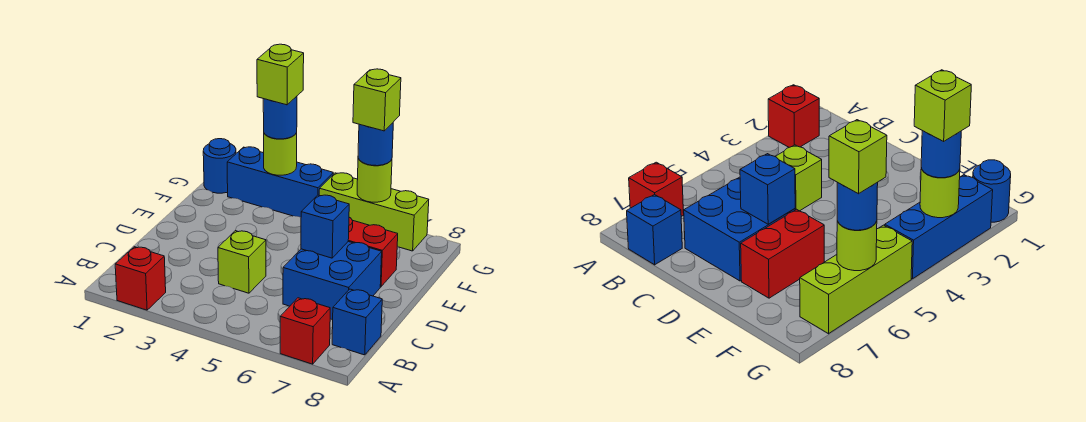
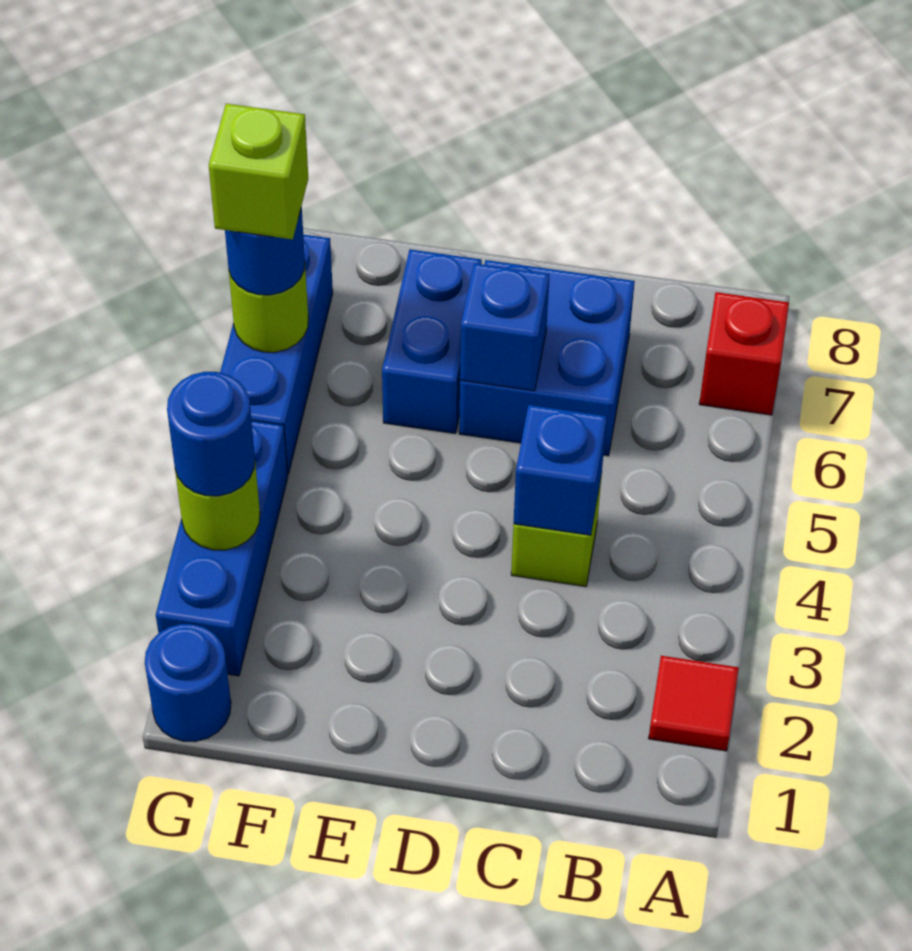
red brick A2 level 1 -> red tile A2 level 1
blue brick B8 level 1 -> blue brick C4 level 2
red brick E6:E7 level 1 -> blue brick E6:E7 level 1
lime brick G3 level 4 -> none
lime brick G5:G7 level 1 -> blue brick G5:G7 level 1

